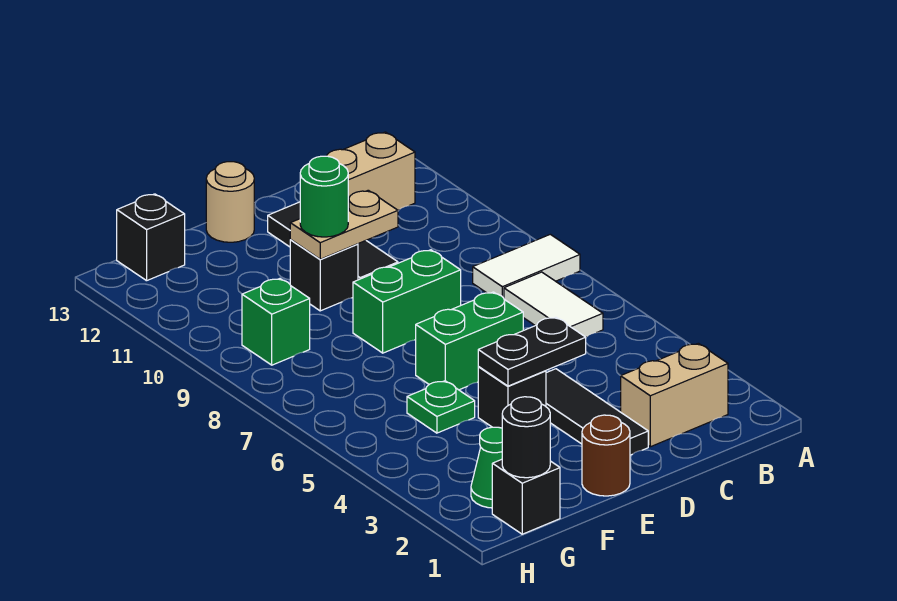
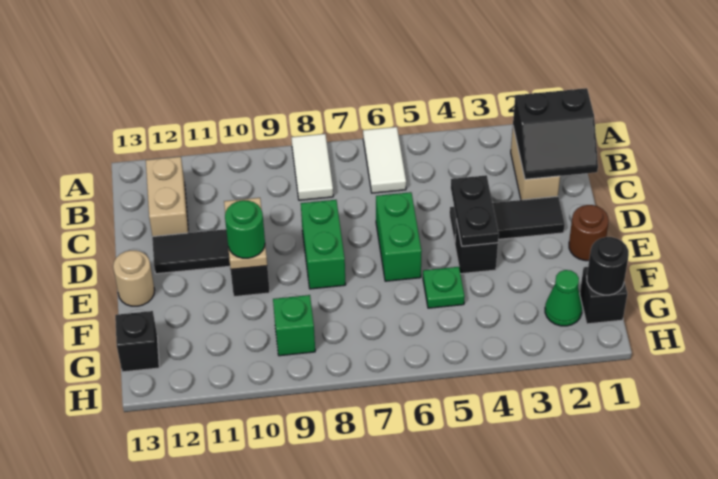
none -> black slope B1:C2 level 2 top B
white tile B6:B7 level 1 -> white tile A6:B6 level 1

